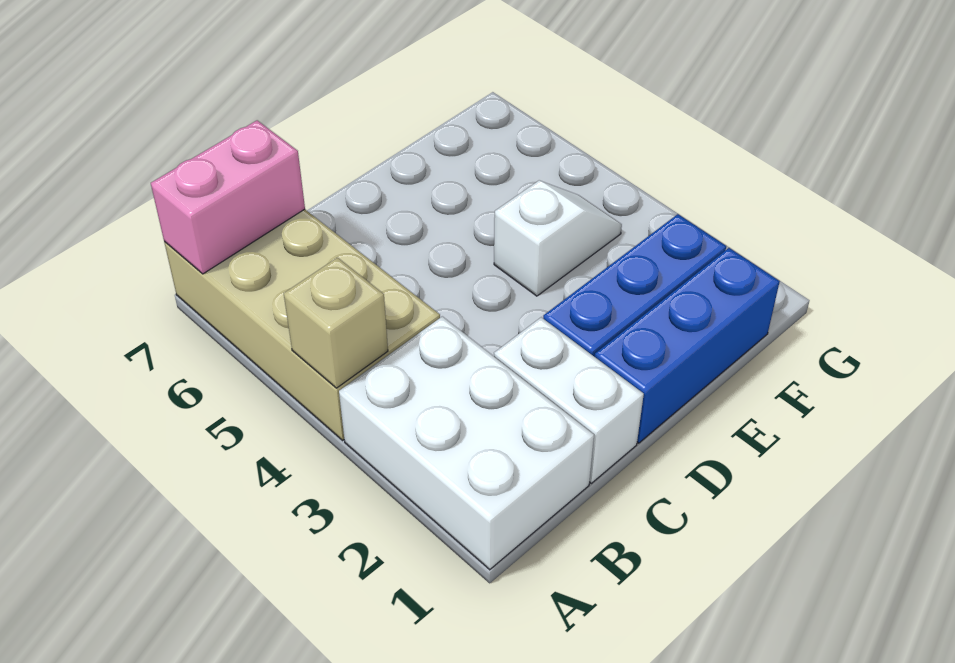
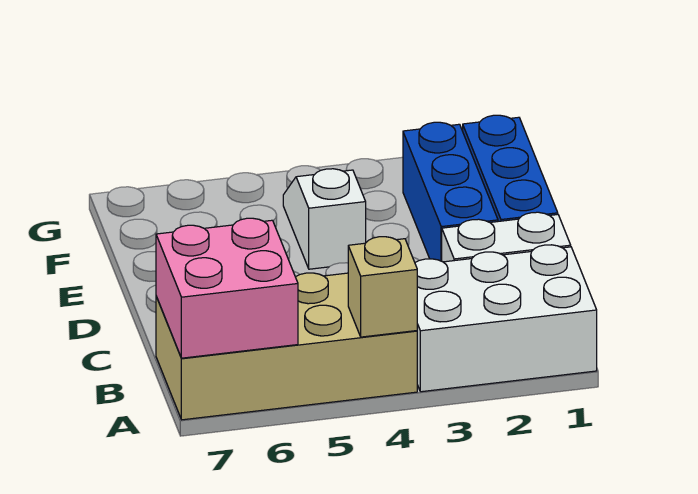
pink brick A7:B7 level 2 -> pink brick A6:B7 level 2

